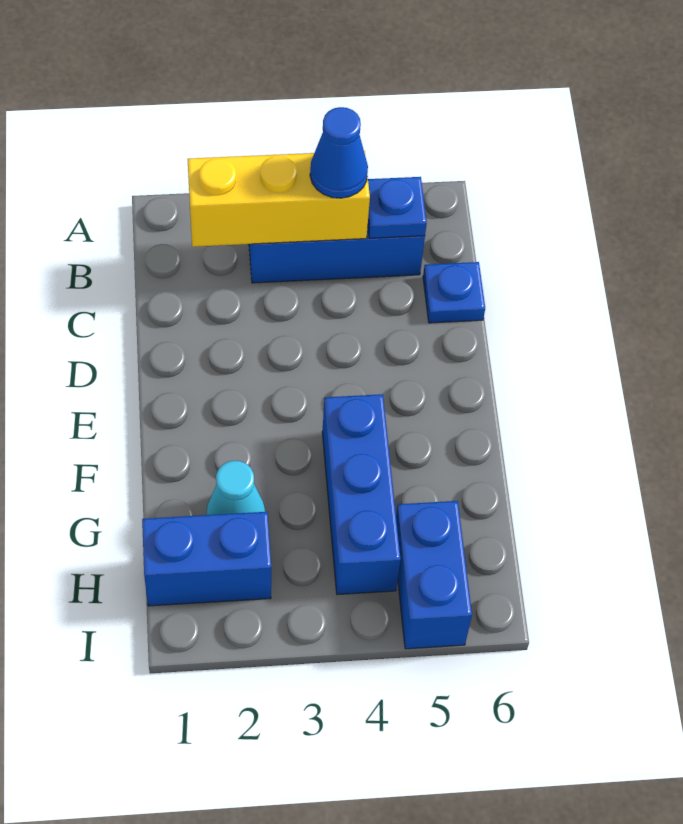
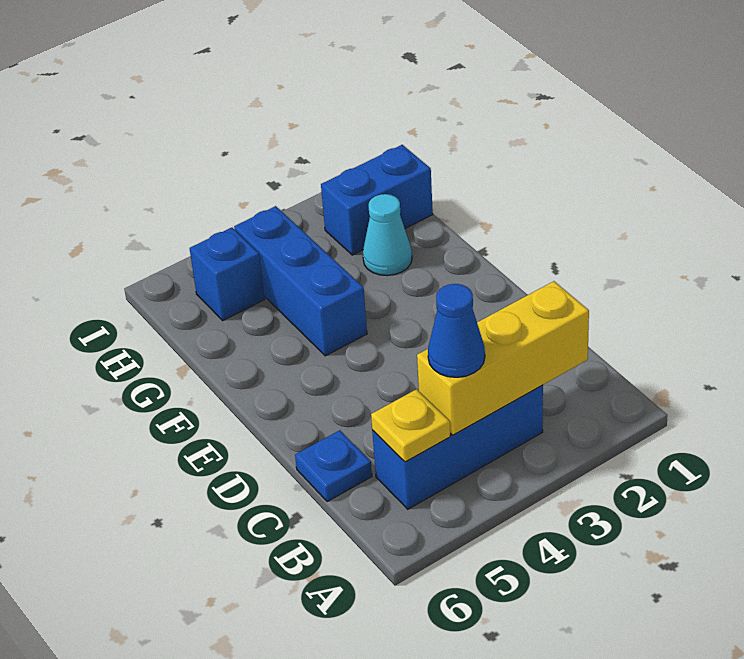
blue plate B5 level 2 -> yellow plate B5 level 2
blue brick H5:I5 level 1 -> blue brick H5 level 1

